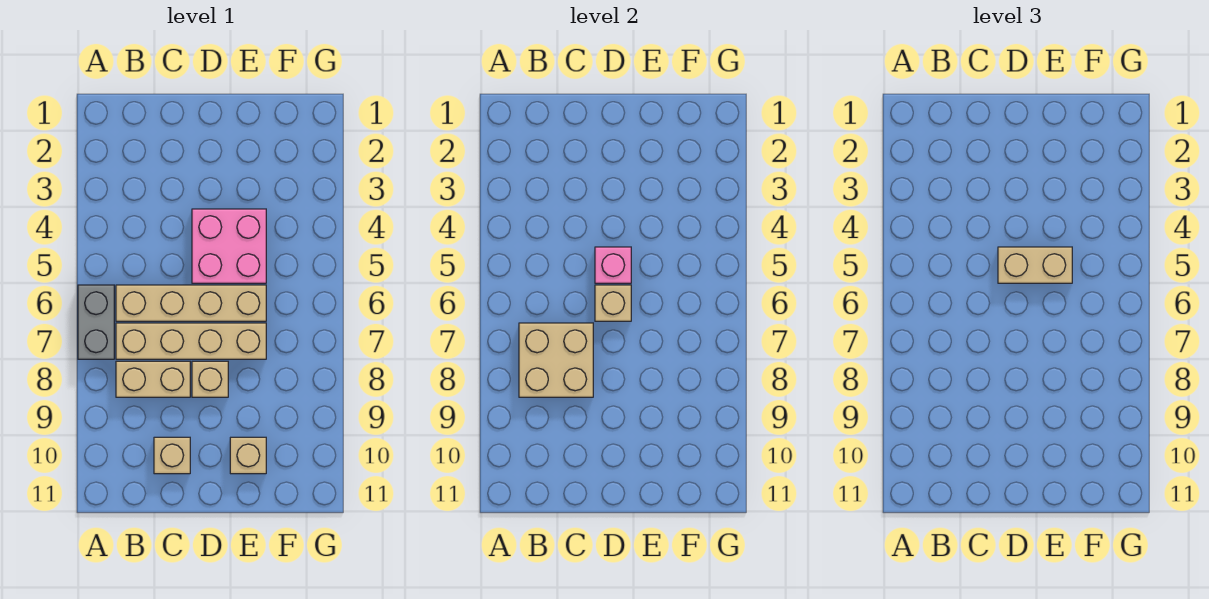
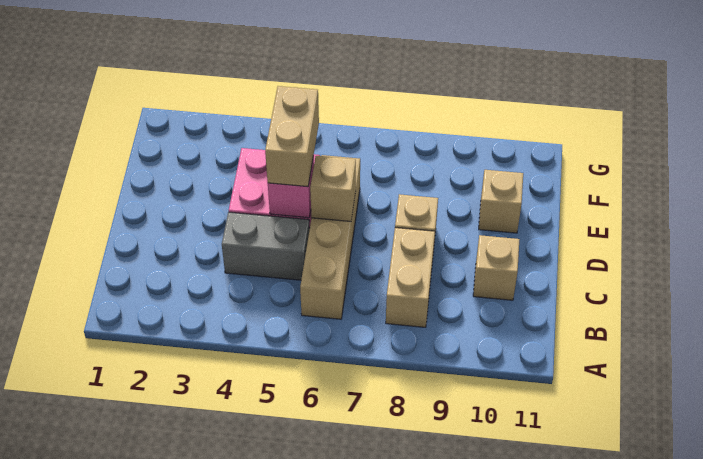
grey brick A6:A7 level 1 -> grey brick C4:C5 level 1
tan brick B7:E7 level 1 -> none
tan brick B7:C8 level 2 -> none

